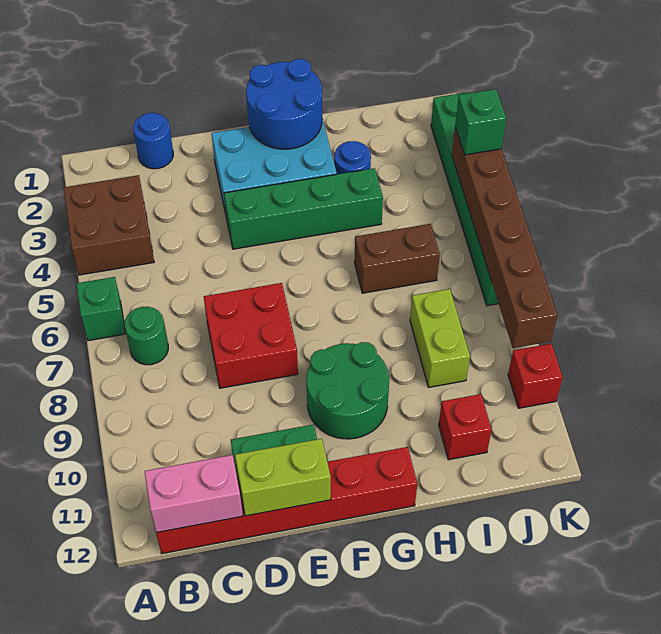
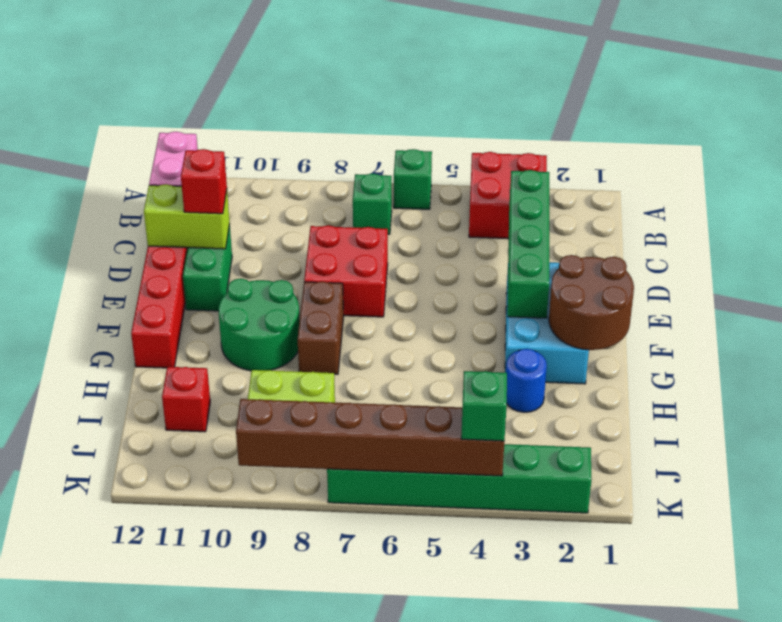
brown brick A3:B4 level 1 -> red brick A3:B4 level 1
green round brick B7 level 1 -> green brick B7 level 1
blue round brick C1 level 1 -> none
lime brick D12:E12 level 2 -> lime brick D11:D12 level 2
green brick E4:H4 level 1 -> green brick C3:F3 level 2
blue round brick F1:G2 level 2 -> brown round brick F1:G2 level 2
brown brick H6:I6 level 1 -> brown brick F8:G8 level 1
red brick K10 level 1 -> red brick D11 level 3

